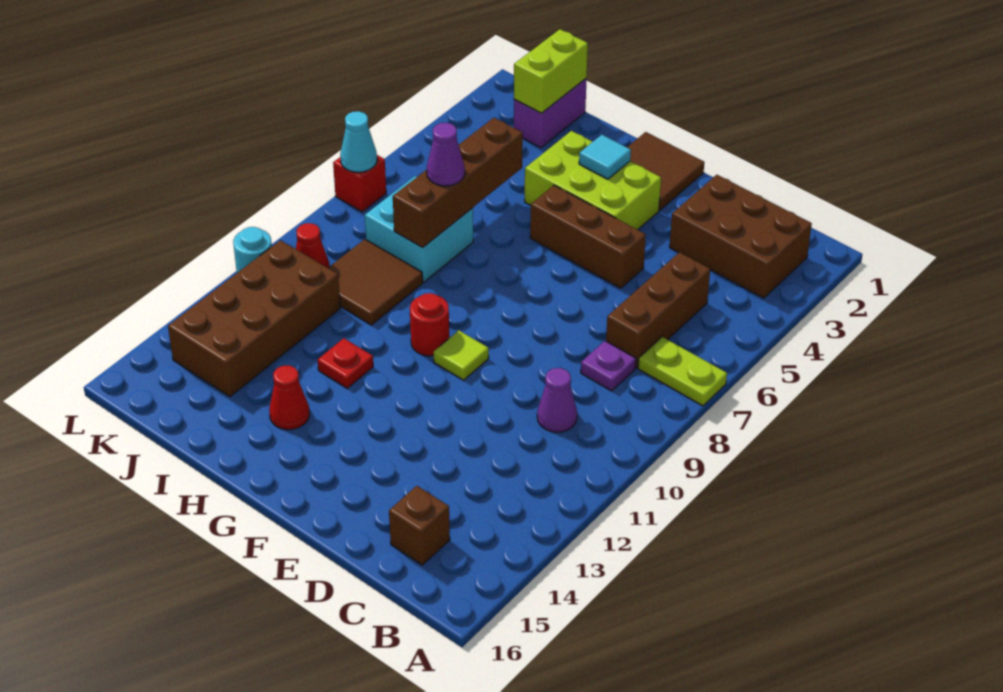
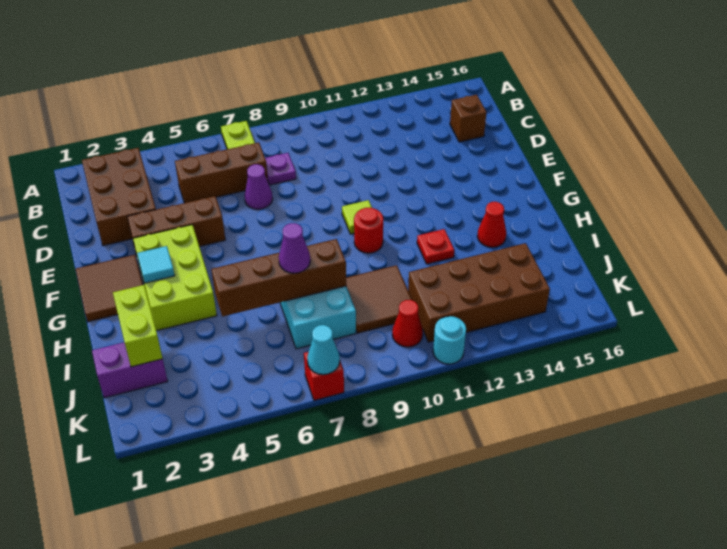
purple cone C10 level 1 -> purple cone D7 level 1
brown brick E5:G5 level 1 -> brown brick E3:E5 level 1
lime brick J1:J2 level 2 -> lime brick I2:J2 level 2

